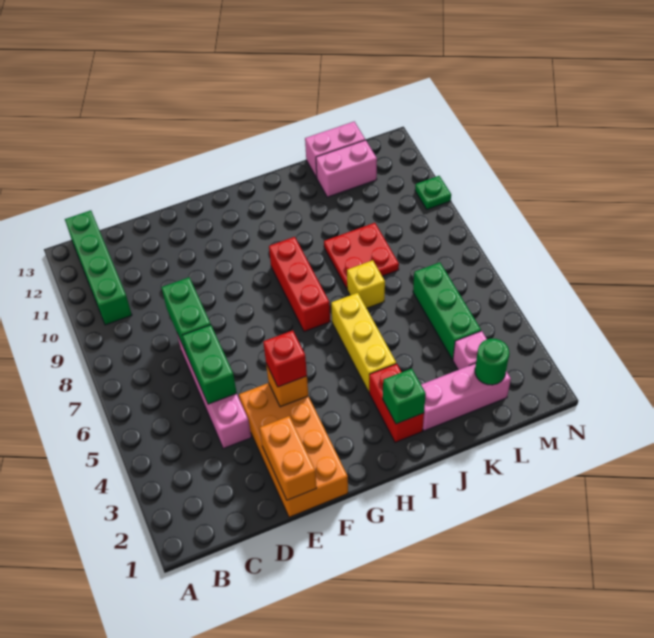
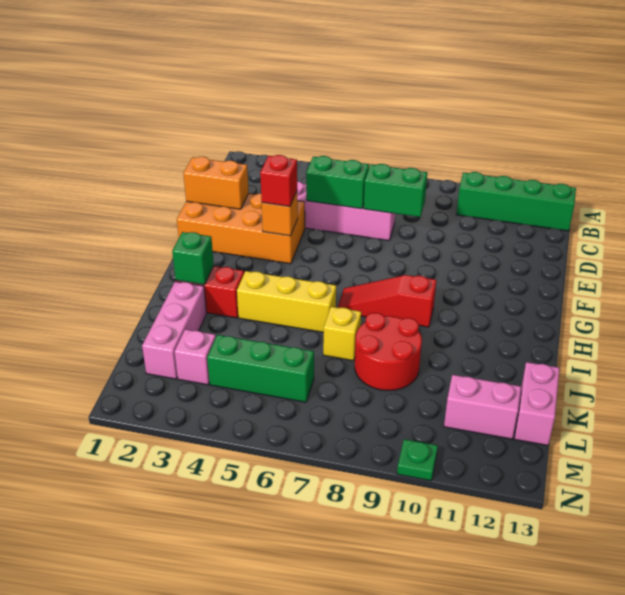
red brick H7:H9 level 1 -> red slope H7:H9 level 1 top 9
red plate J8:K9 level 1 -> red round brick J8:K9 level 1
pink brick K12:L12 level 1 -> pink brick L11:L12 level 1
green round brick L2 level 2 -> none

